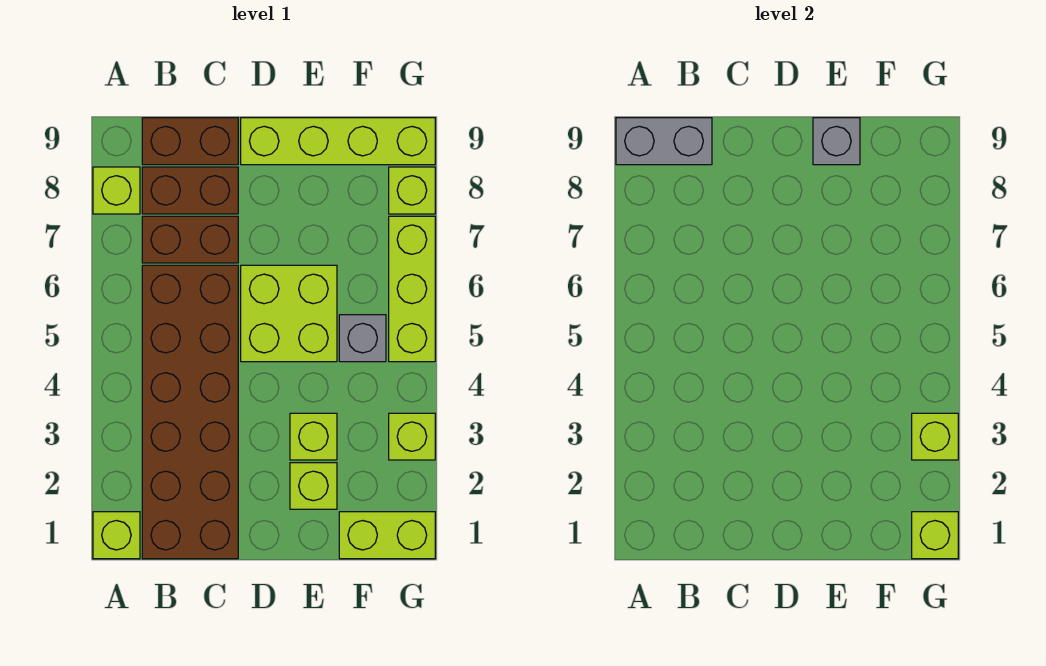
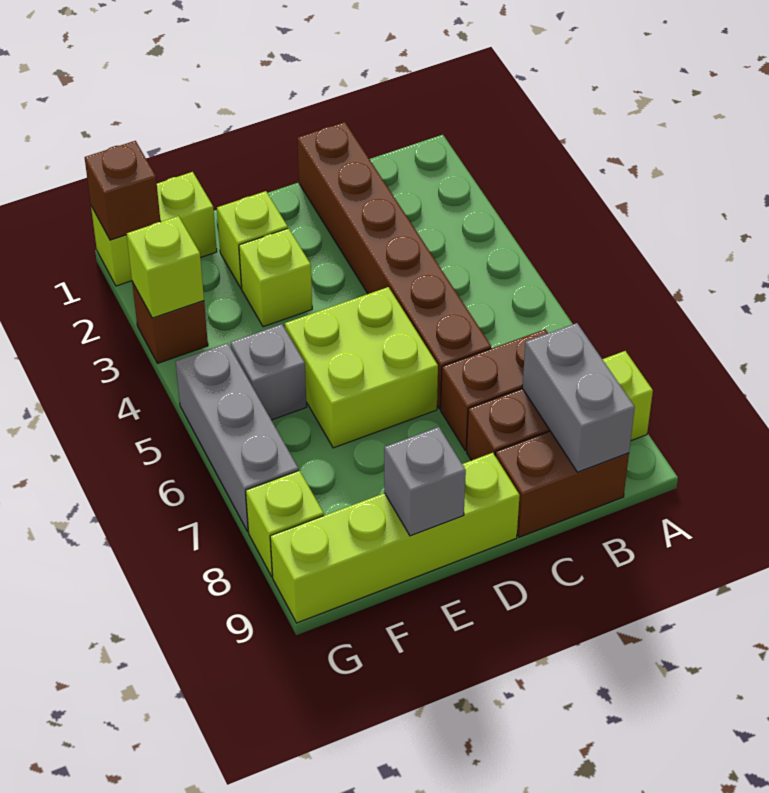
lime brick A1 level 1 -> none
grey brick A9:B9 level 2 -> grey brick B8:B9 level 2
brown brick B1:C6 level 1 -> brown brick C1:C6 level 1
lime brick G1 level 2 -> brown brick G1 level 2
lime brick G3 level 1 -> brown brick G3 level 1
lime brick G5:G7 level 1 -> grey brick G5:G7 level 1

